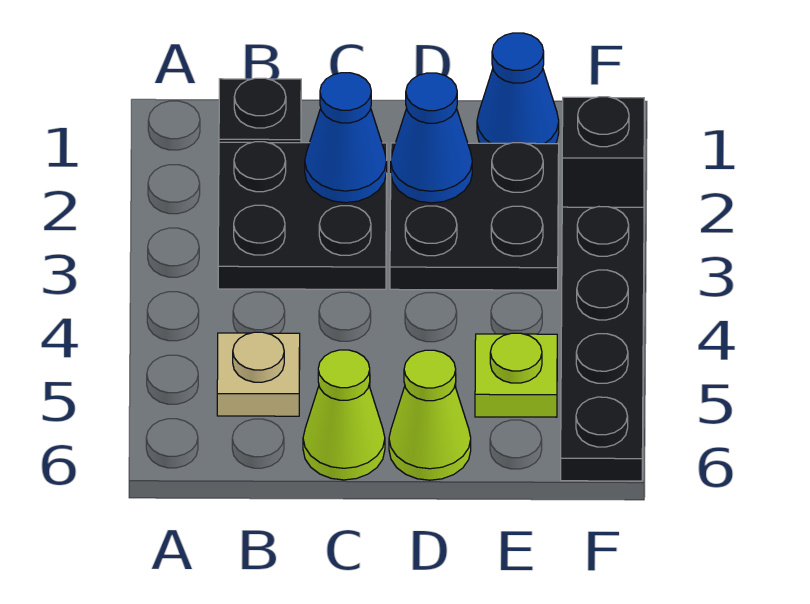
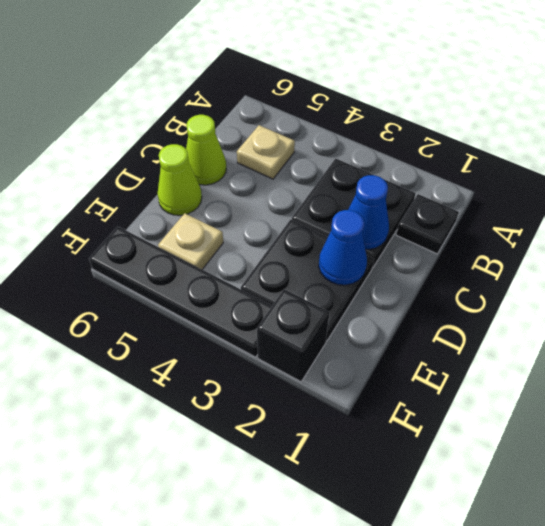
blue cone E1 level 1 -> none
lime plate E5 level 1 -> tan plate E5 level 1

